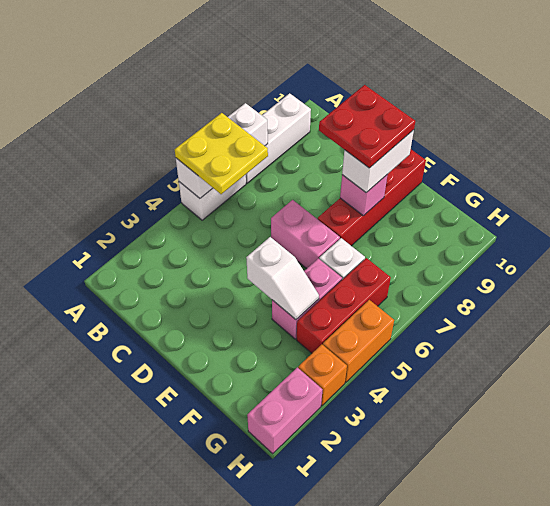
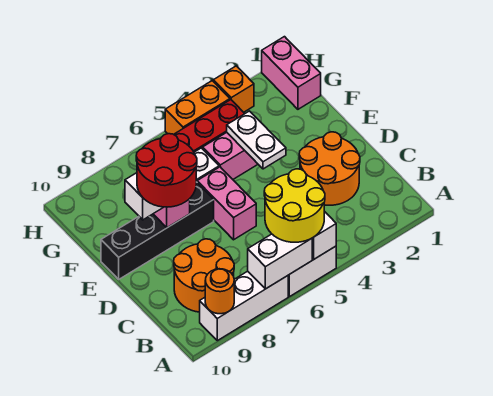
yellow plate A5:B6 level 3 -> yellow round brick A5:B6 level 3
none -> orange round brick A9 level 2
none -> orange round brick B8:C9 level 1
none -> orange round brick C2:D3 level 1
red plate D8:E9 level 4 -> red round brick D8:E9 level 4
white slope E4:F4 level 2 top E -> white plate E4:F4 level 2
red brick E7:E10 level 1 -> black brick E7:E10 level 1
pink brick H1:H2 level 1 -> pink brick G1:H1 level 1

